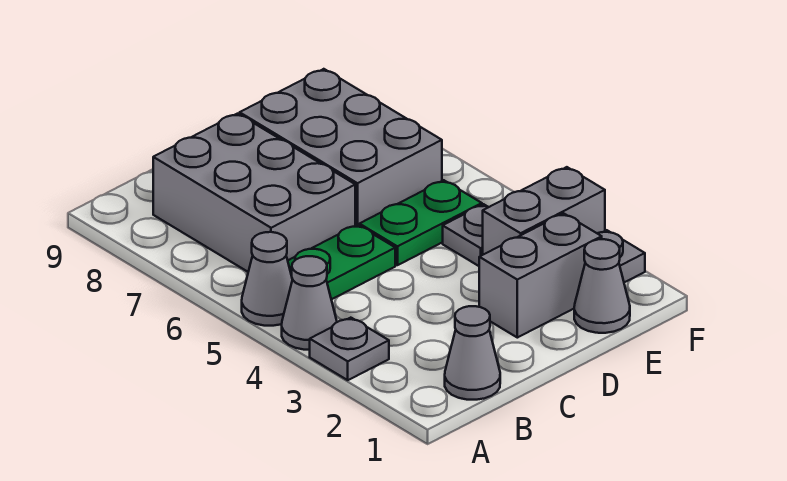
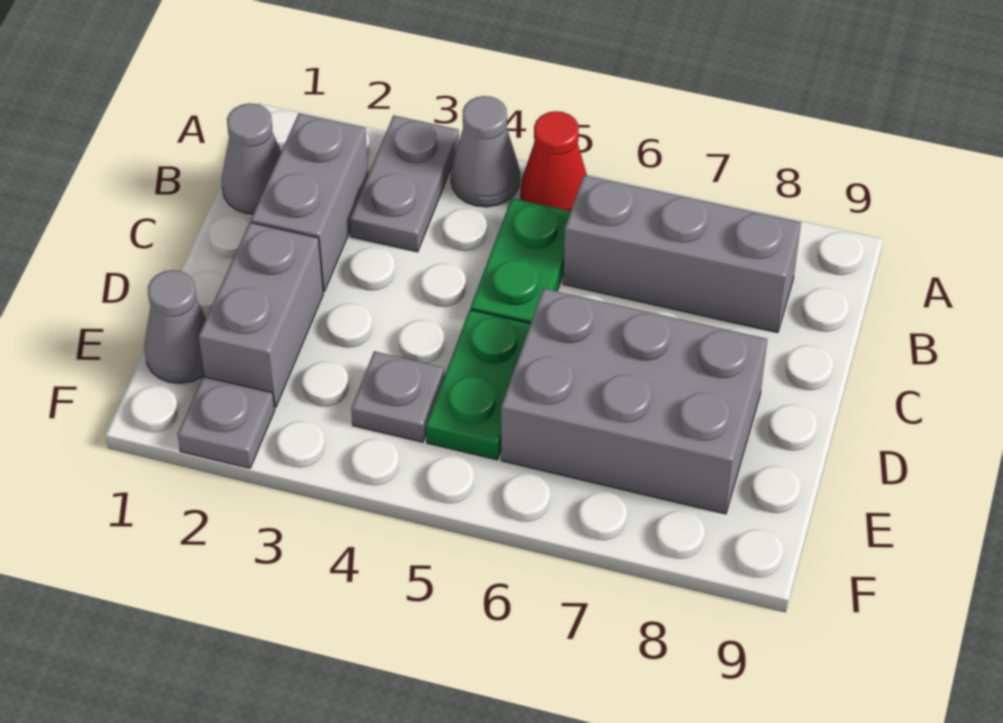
grey plate A3 level 1 -> grey plate A3:B3 level 1
grey cone A5 level 1 -> red cone A5 level 1
grey brick B6:C8 level 1 -> grey brick B6:B8 level 1
grey brick E3:F3 level 1 -> grey brick B2:C2 level 1

